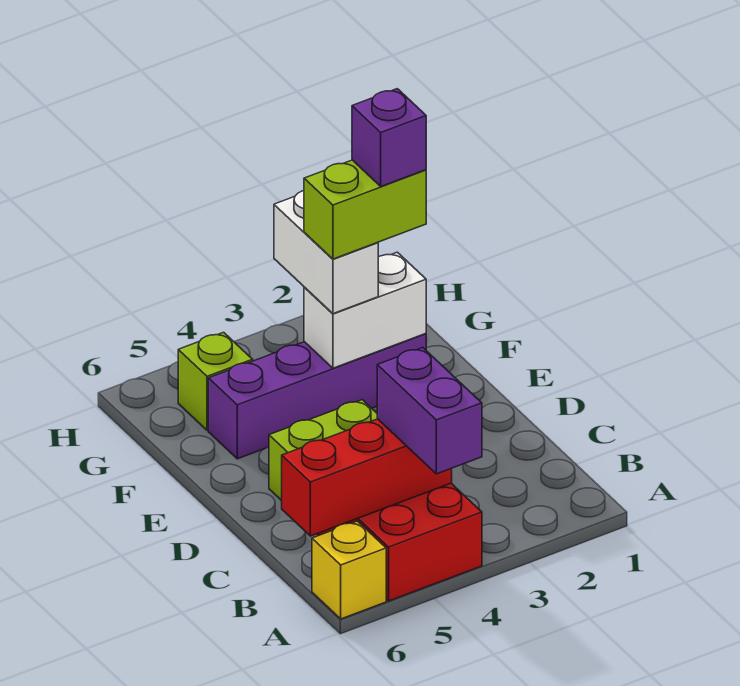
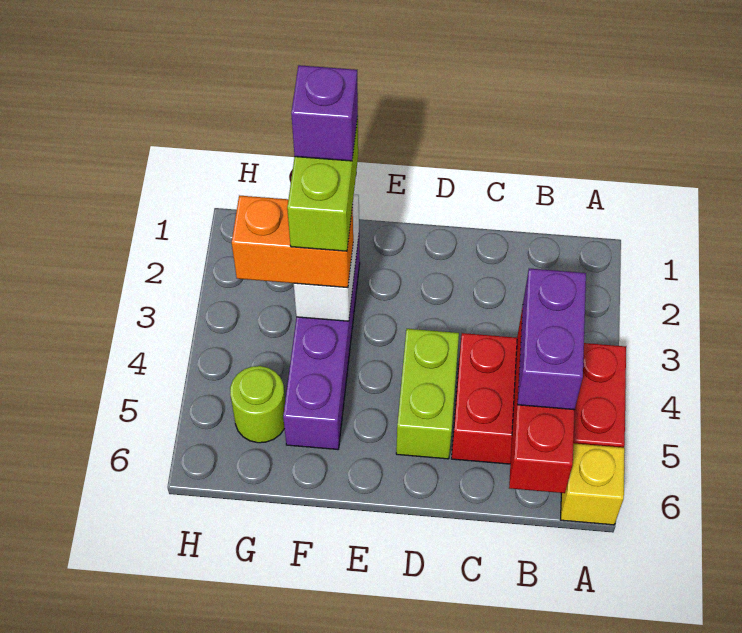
purple brick A4:B4 level 3 -> purple brick B4:B5 level 3
white brick F3:G3 level 3 -> orange brick F3:G3 level 3
lime brick G5 level 1 -> lime round brick G5 level 1

